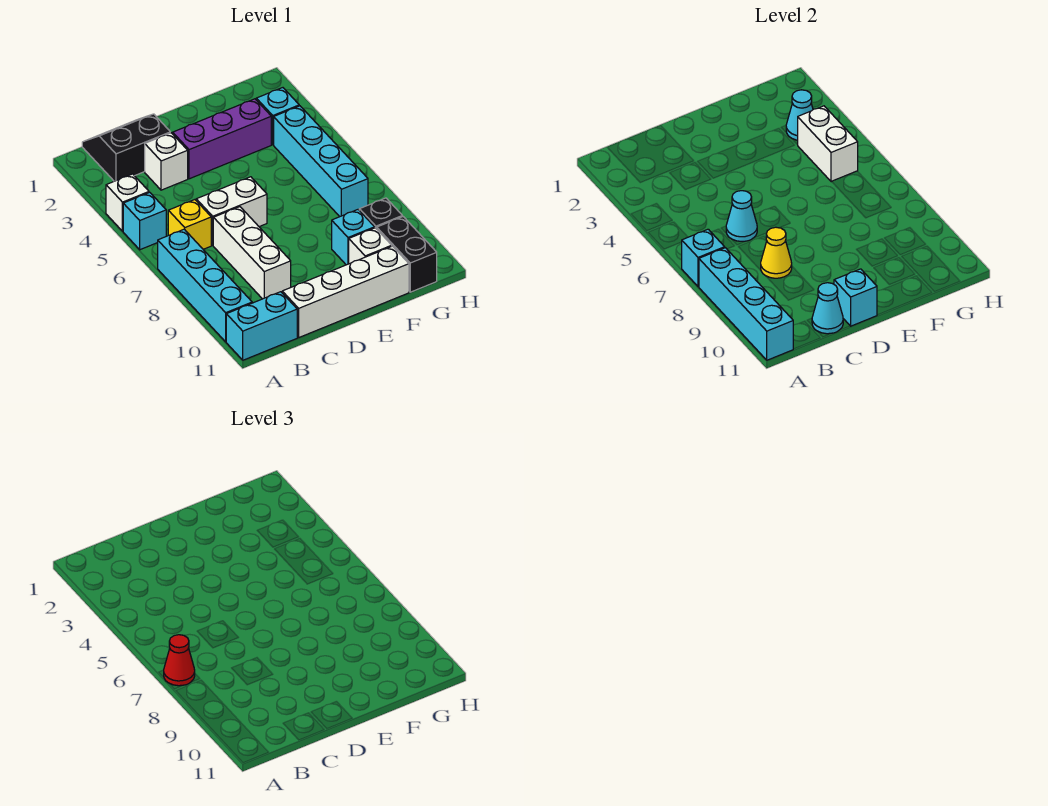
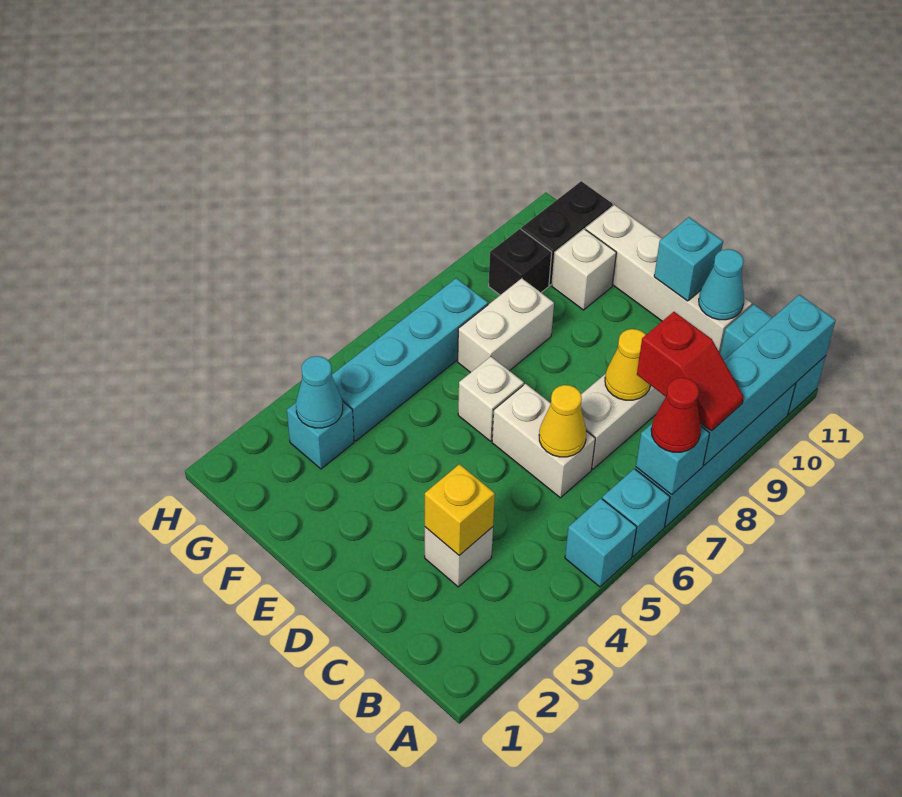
white brick A4 level 1 -> white brick E6 level 1
none -> red slope A8:B8 level 3 top B
black slope B1:C2 level 1 top 2 -> none
yellow brick B6 level 1 -> yellow brick C3 level 2
cyan cone C6 level 2 -> yellow cone C6 level 2
purple brick D3:F3 level 1 -> none
cyan brick F9 level 1 -> cyan brick A6 level 1
white brick G4:G5 level 2 -> white brick F7:F8 level 1

